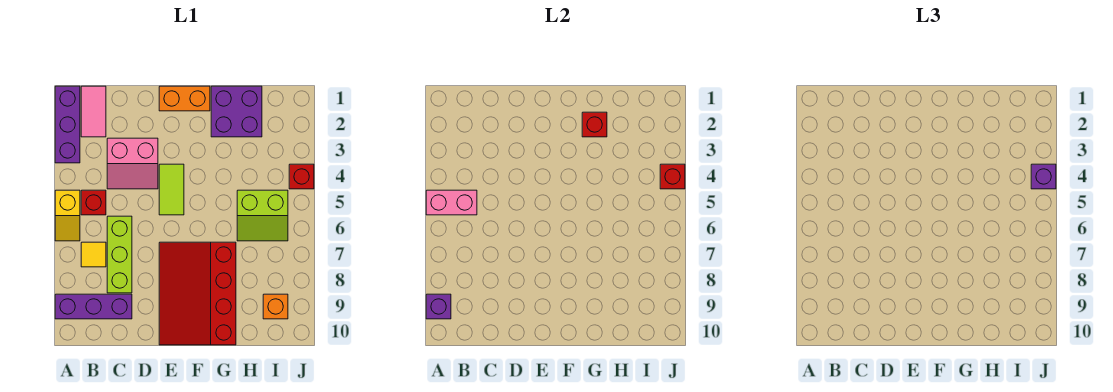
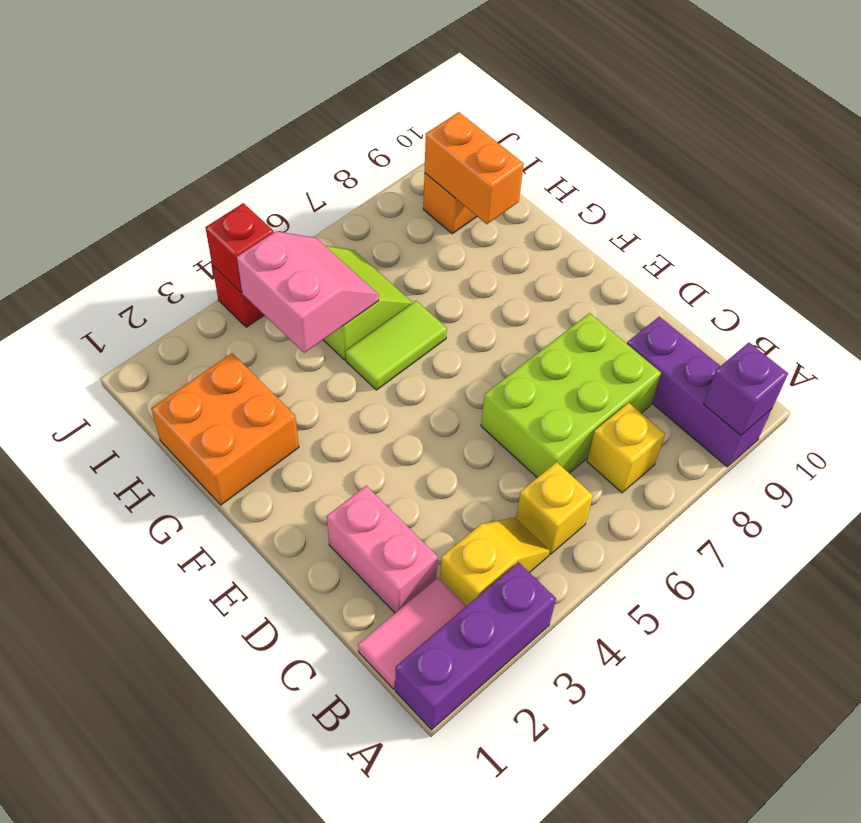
yellow slope A5:A6 level 1 top 5 -> yellow slope B3:B4 level 1 top 3
pink brick A5:B5 level 2 -> pink brick C2:D2 level 1
red brick B5 level 1 -> yellow brick B5 level 1
yellow tile B7 level 1 -> yellow brick B7 level 1
pink slope C3:D4 level 1 top 3 -> pink slope H4:I5 level 2 top 4
lime brick C6:C8 level 1 -> lime brick C6:D8 level 1
orange brick E1:F1 level 1 -> orange brick H9:I9 level 2
lime tile E4:E5 level 1 -> lime tile G5:G6 level 1
red slope E7:G10 level 1 top G -> none
purple brick G1:H2 level 1 -> orange brick G1:H2 level 1
red brick G2 level 2 -> none
purple brick J4 level 3 -> none

